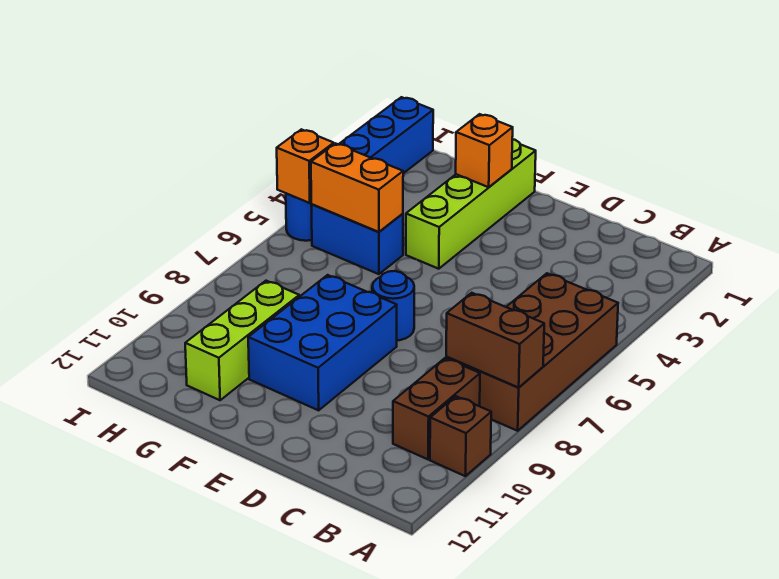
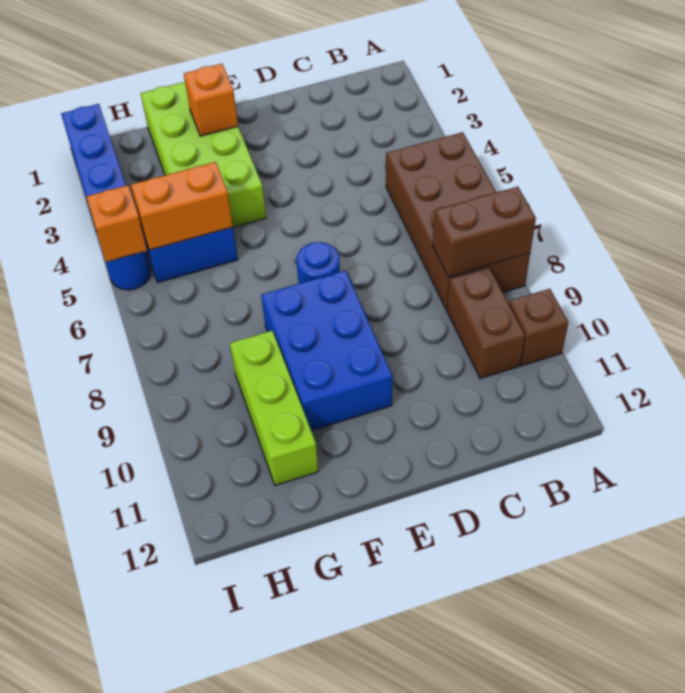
lime brick F1:F4 level 1 -> lime brick F1:G4 level 1

